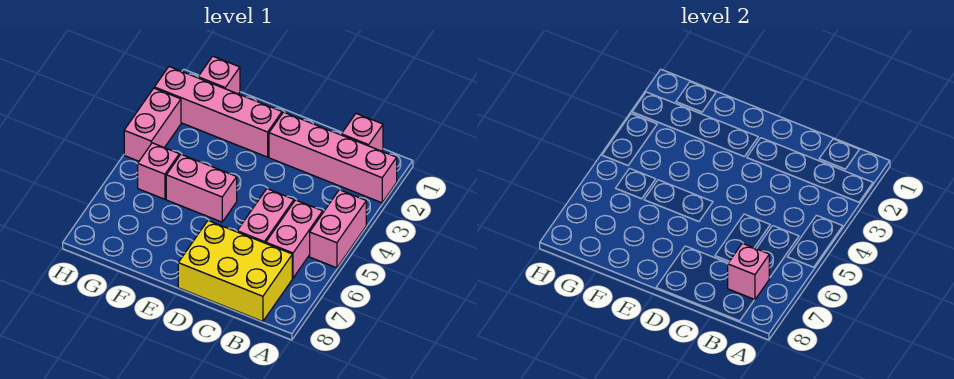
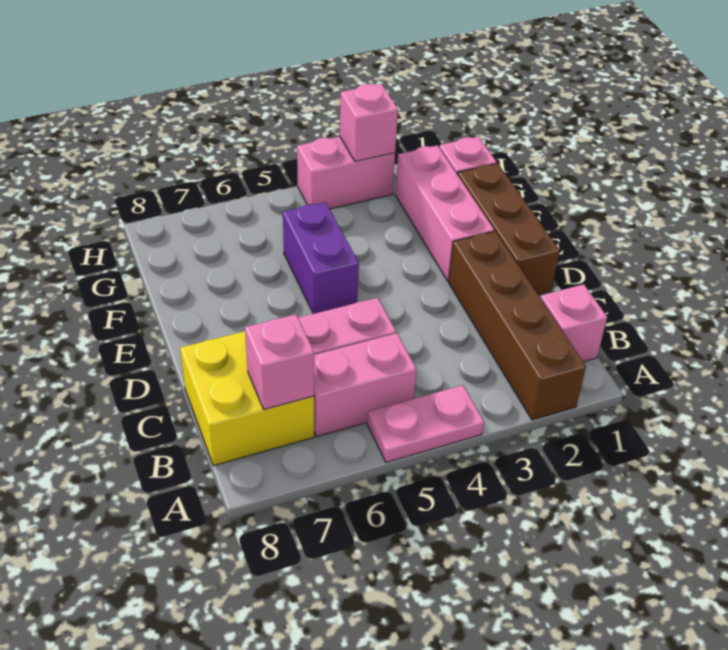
pink brick A2:D2 level 1 -> brown brick A2:D2 level 1
pink brick A4:A5 level 1 -> pink plate A4:A5 level 1
yellow brick B7:D8 level 1 -> yellow brick B7:C8 level 1
none -> brown brick D1:F1 level 1
pink brick E2:H2 level 1 -> pink brick E2:G2 level 1
pink brick E5:F5 level 1 -> purple brick E5:F5 level 1
pink brick G5 level 1 -> pink brick H3 level 2

